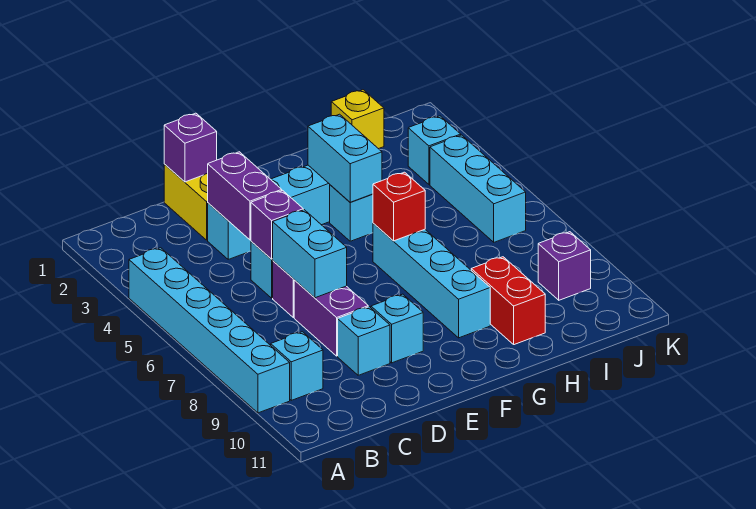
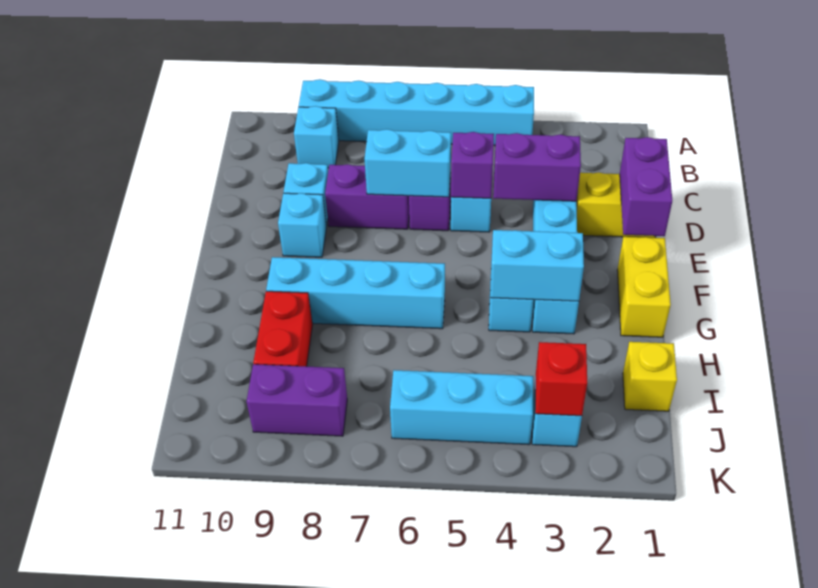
purple brick D1 level 2 -> purple brick D1:E1 level 2
none -> yellow brick F1:G1 level 1
red brick G6 level 2 -> red brick J3 level 2
red brick H9:H10 level 1 -> red brick H9:I9 level 1
purple brick J9 level 1 -> purple brick J8:J9 level 1

